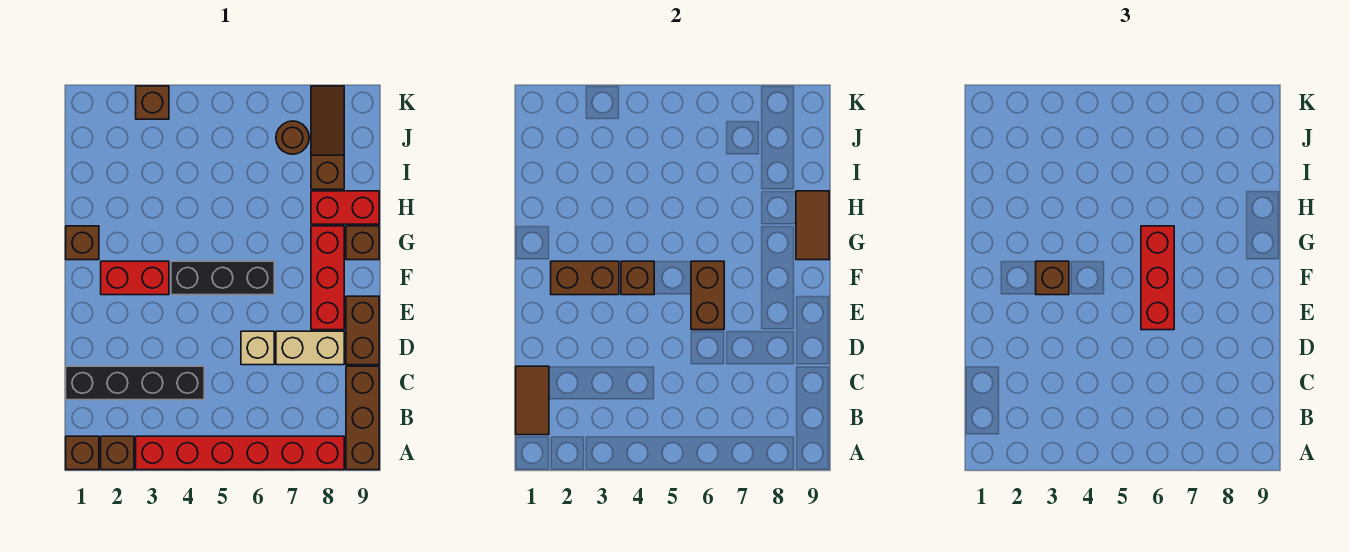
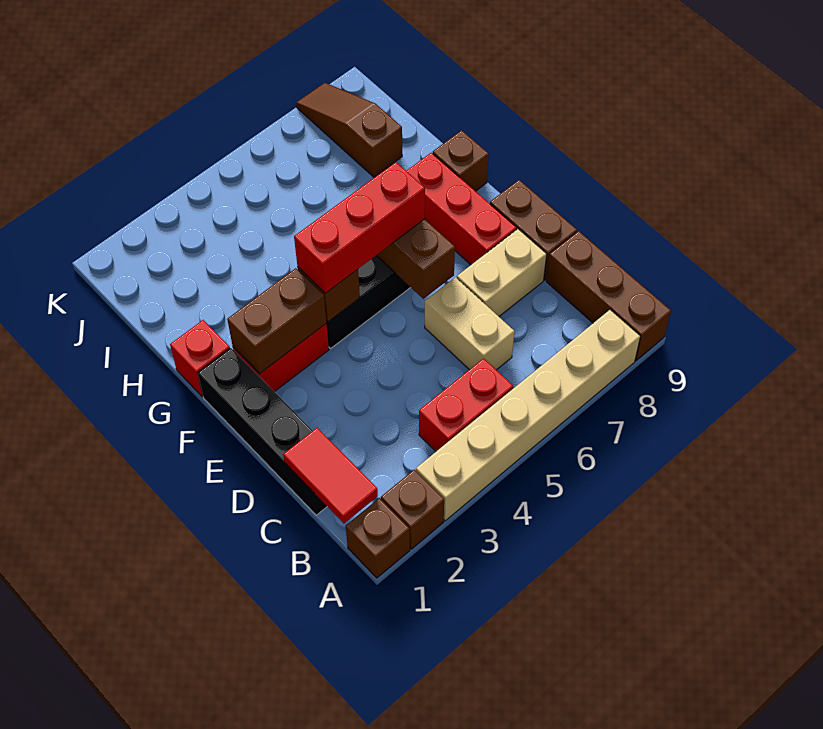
red brick A3:A8 level 1 -> tan brick A3:A8 level 1
brown tile B1:C1 level 2 -> red tile B1:C1 level 2
black brick C1:C4 level 1 -> black brick C1:F1 level 1
tan brick D6 level 1 -> tan brick C6:D6 level 1
red brick E6:G6 level 3 -> red brick F4:F6 level 3
brown brick F3 level 3 -> none
brown brick G1 level 1 -> red brick G1 level 1
brown tile G9:H9 level 2 -> none
red brick H8:H9 level 1 -> red brick B4:B5 level 1
brown round brick J7 level 1 -> none
brown brick K3 level 1 -> none

